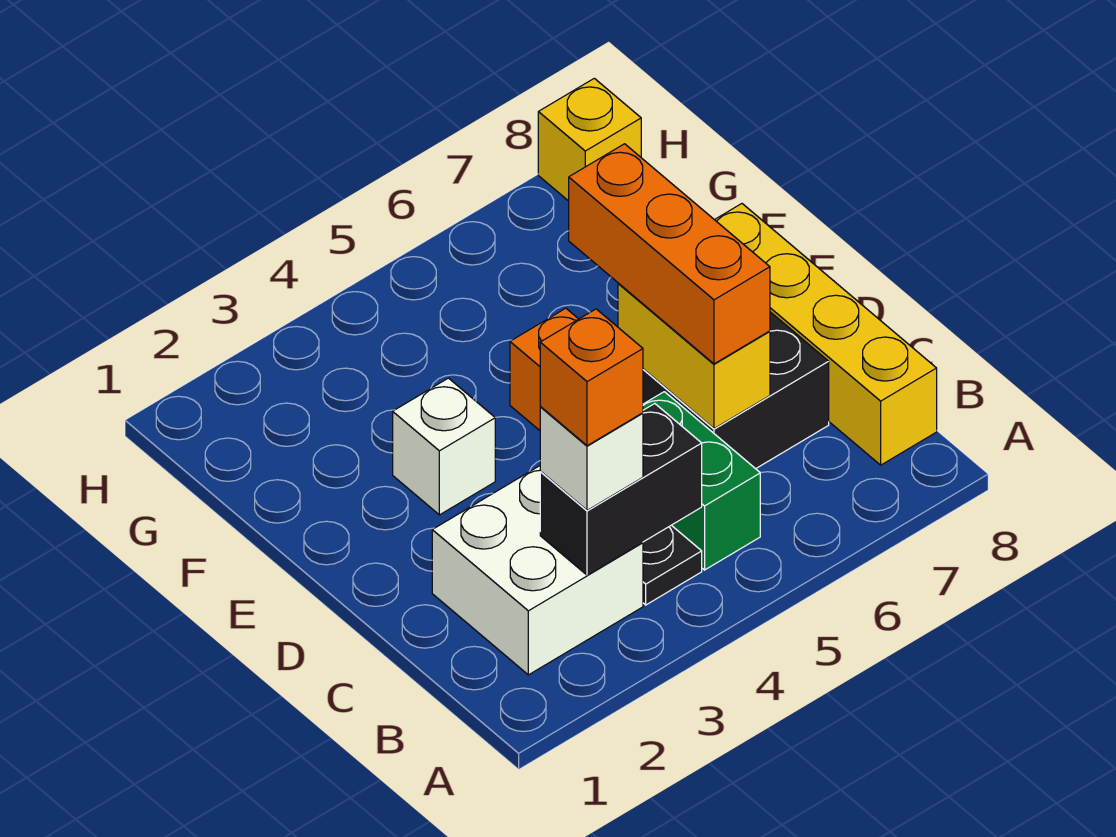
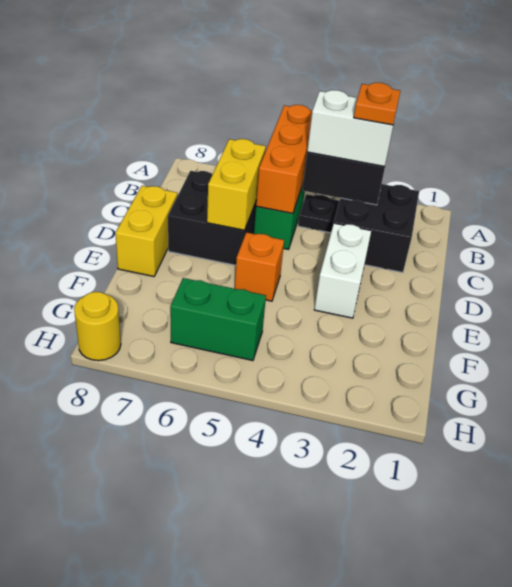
white brick B2:C3 level 1 -> black brick B2:C3 level 1
white brick B3 level 3 -> white brick B3:B4 level 3
orange brick B3 level 4 -> orange plate B3 level 4
yellow brick B8:E8 level 1 -> yellow brick D8:E8 level 1
orange brick C6:E6 level 3 -> orange brick A5:C5 level 2
white brick E3 level 1 -> white brick D3:E3 level 1
none -> green brick G5:G6 level 1
yellow brick H8 level 1 -> yellow round brick H8 level 1

